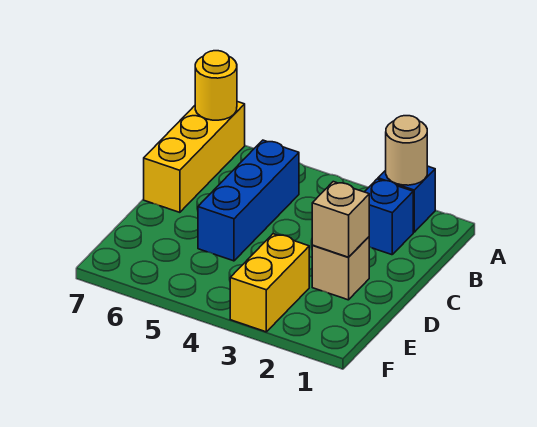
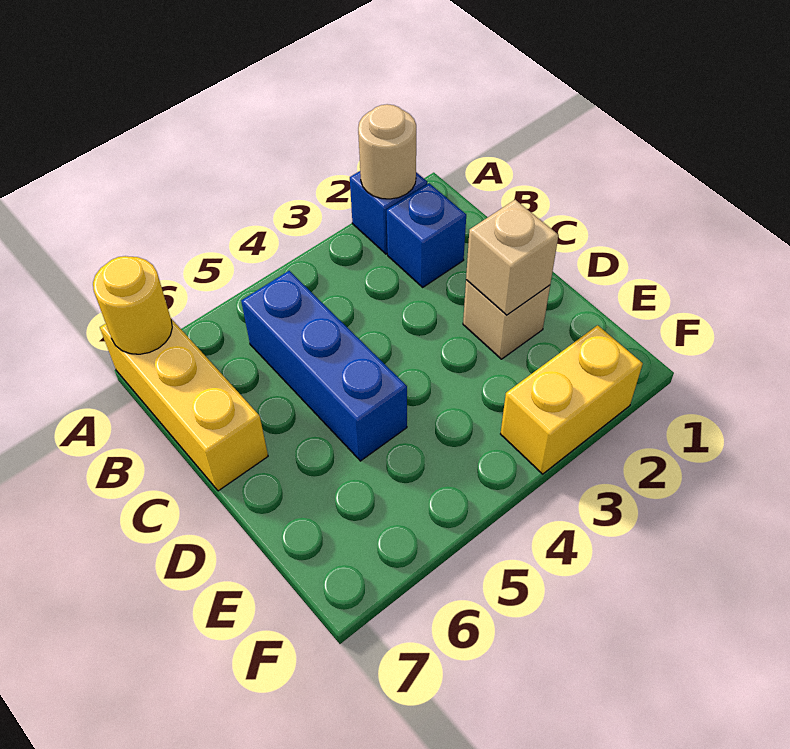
yellow brick E3:F3 level 1 -> yellow brick F2:F3 level 1

